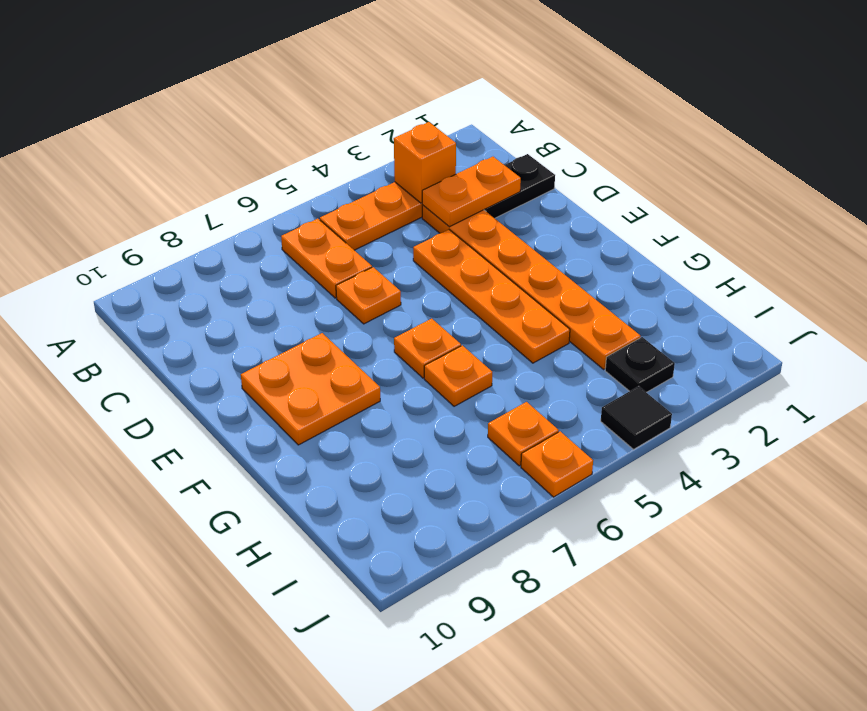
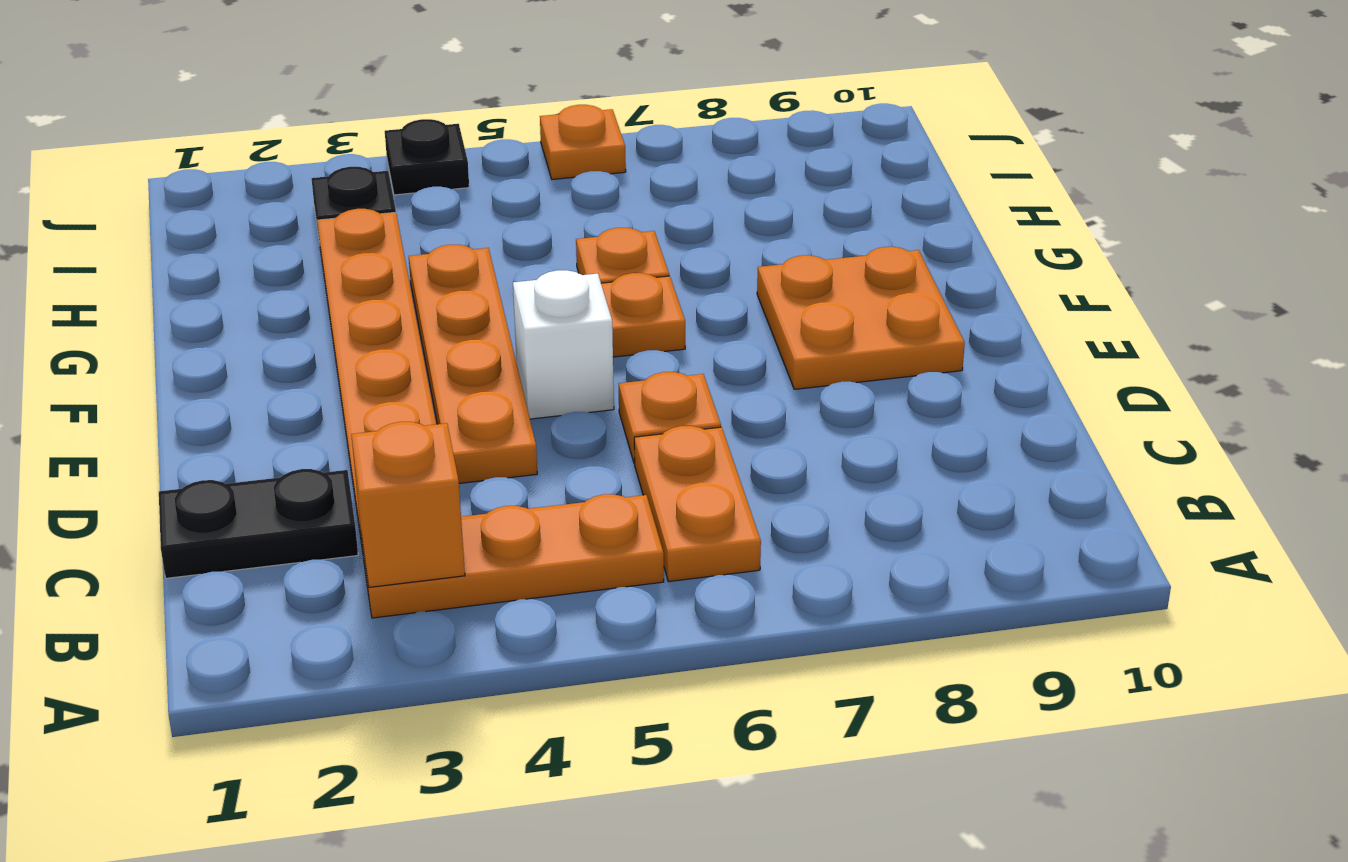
orange plate C2:C3 level 2 -> none
none -> white brick E5 level 1
orange plate I6 level 1 -> none
black tile J4 level 1 -> black plate J4 level 1

